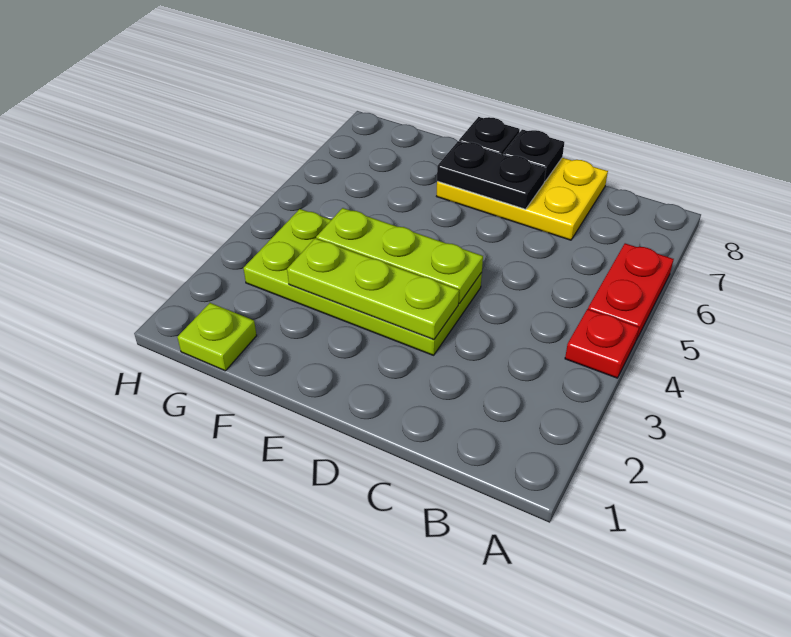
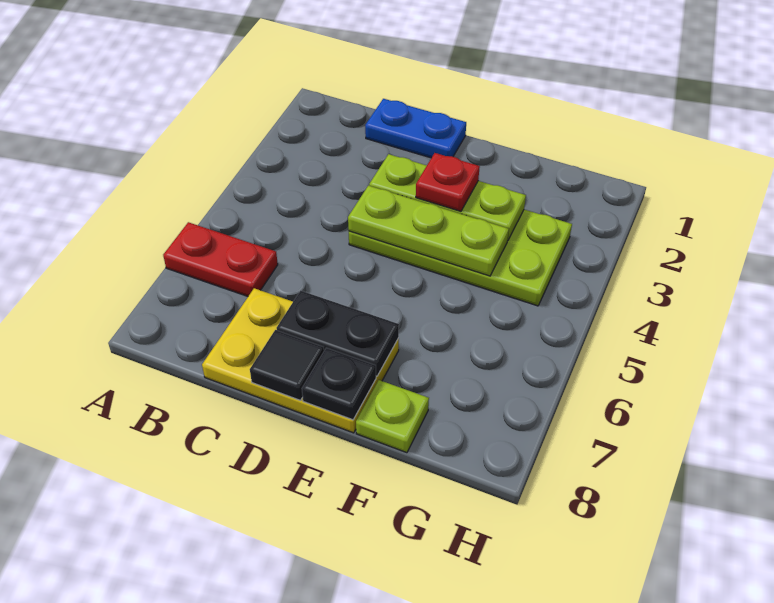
red plate A4 level 1 -> red plate E3 level 3
red plate A5:A6 level 1 -> red plate A6:B6 level 1
none -> blue plate C1:D1 level 1
black plate D8 level 2 -> black tile D8 level 2
lime plate G1 level 1 -> lime plate F8 level 1

